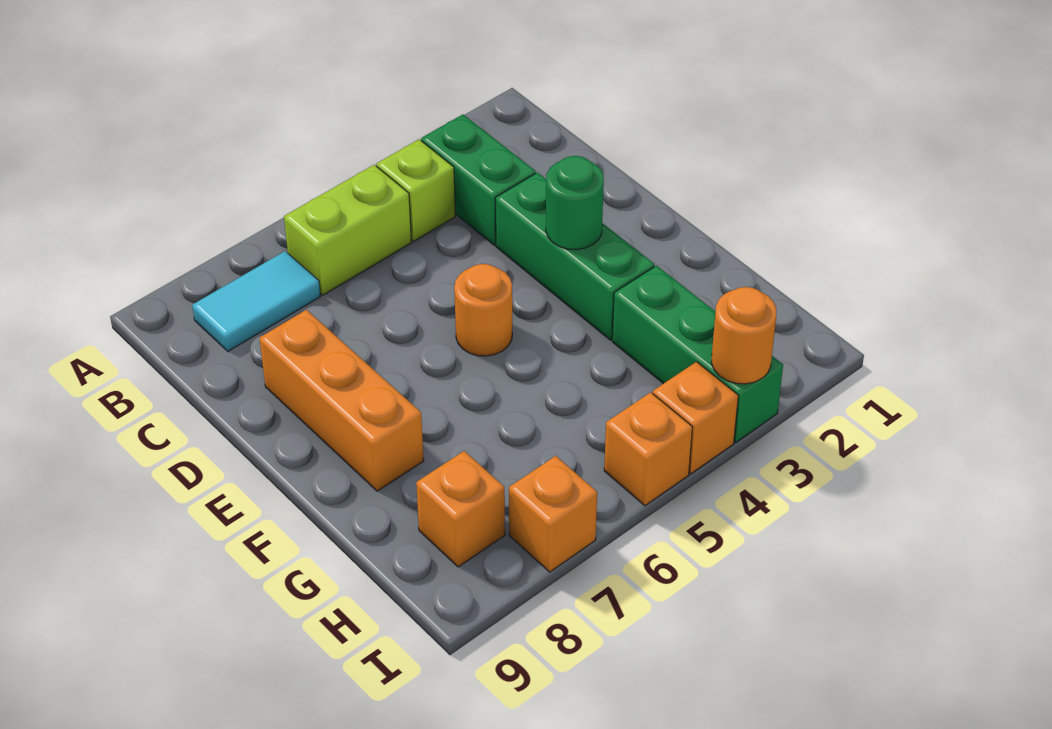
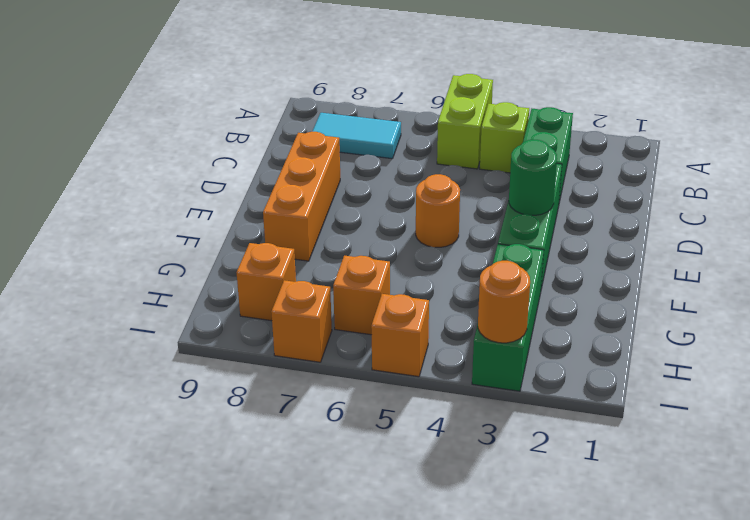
lime brick B5:B6 level 1 -> lime brick A5:B5 level 1
orange brick I4 level 1 -> orange brick H6 level 1

